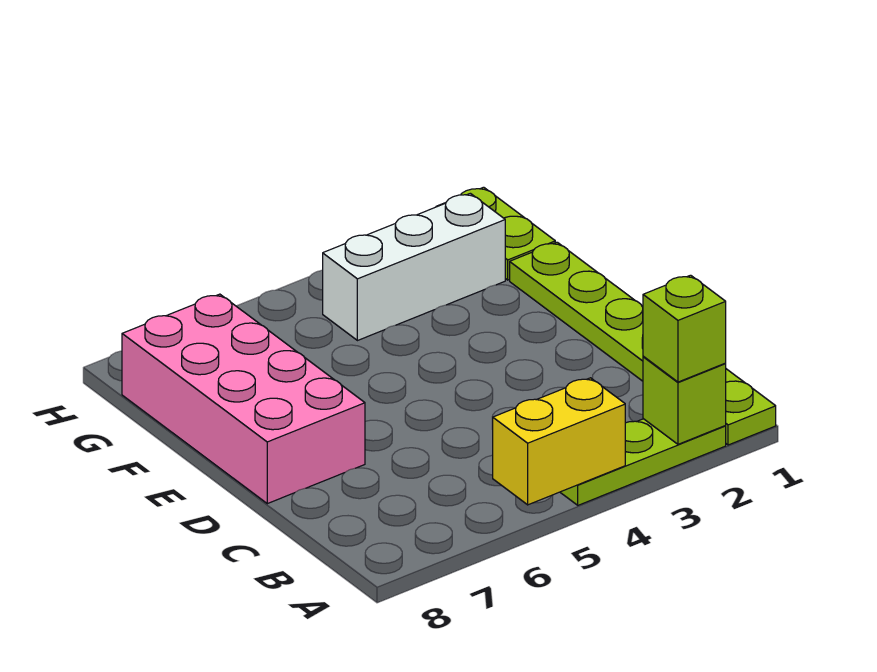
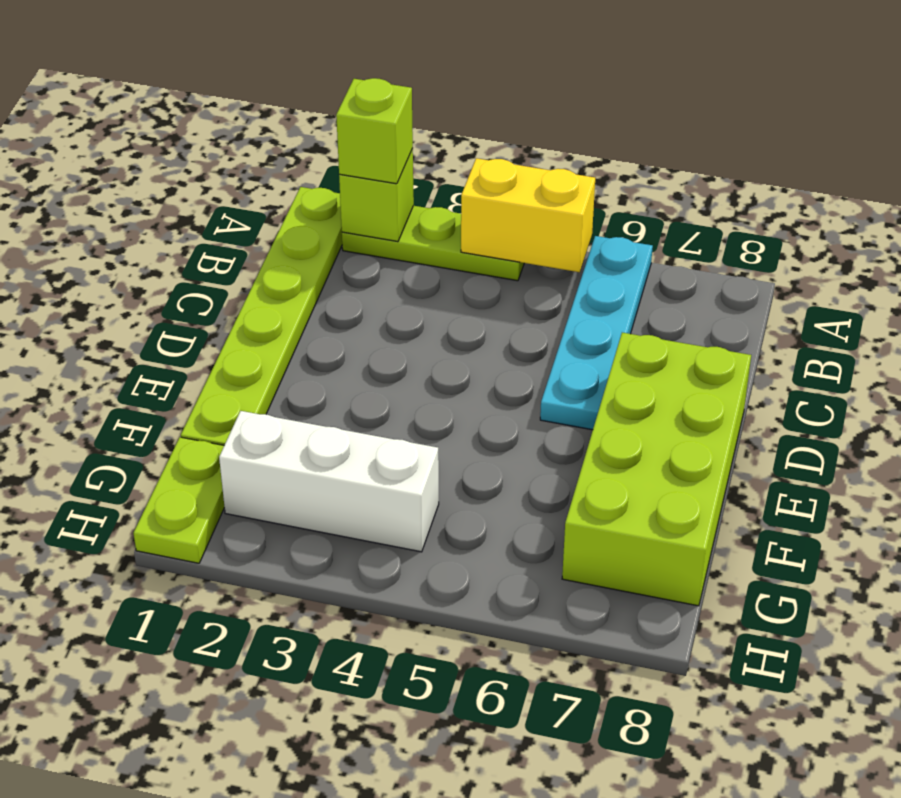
none -> cyan plate A6:D6 level 1
pink brick D7:G8 level 1 -> lime brick D7:G8 level 1

